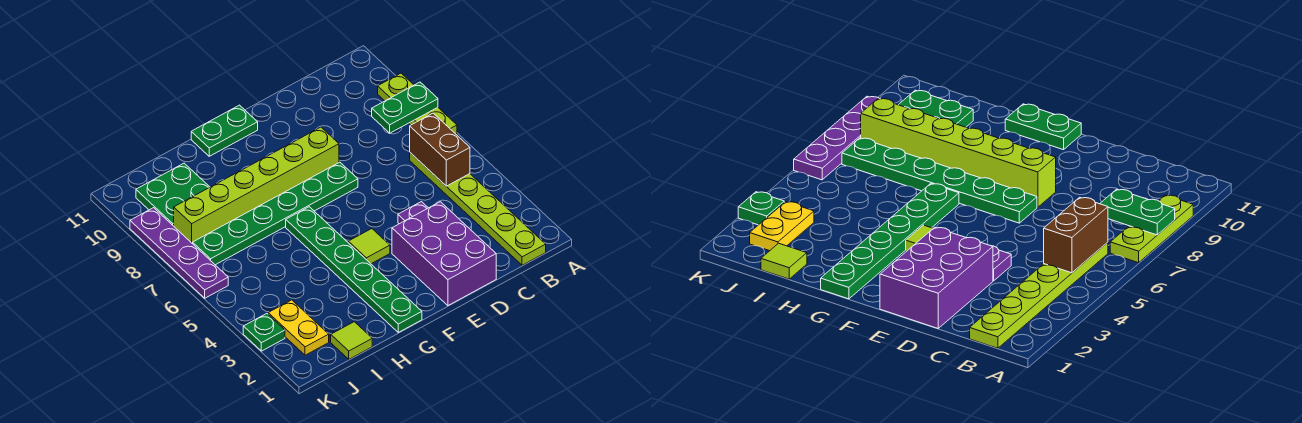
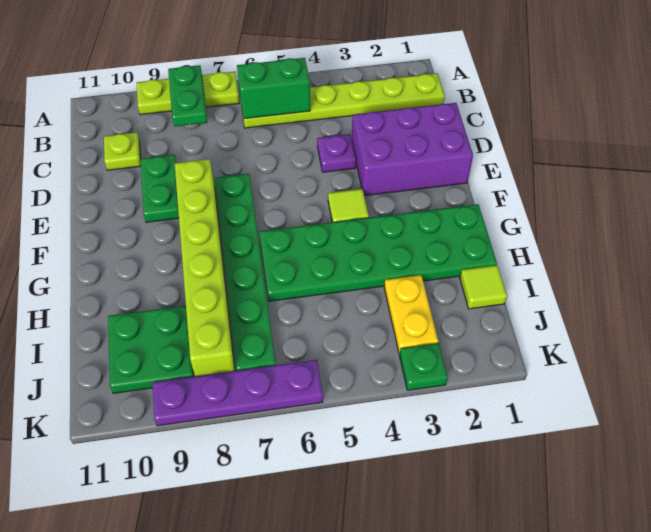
brown brick B5:B6 level 2 -> green brick B5:B6 level 2
none -> lime plate C10 level 1
green plate F11:G11 level 1 -> green plate D9:E9 level 1
green plate G1:G6 level 1 -> green plate G1:H6 level 1
yellow plate J2:J3 level 1 -> yellow plate I3:J3 level 1

